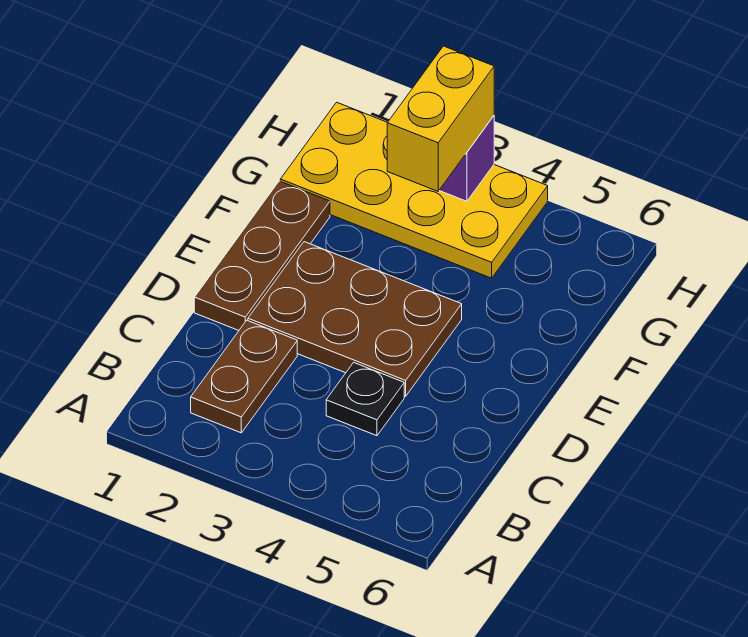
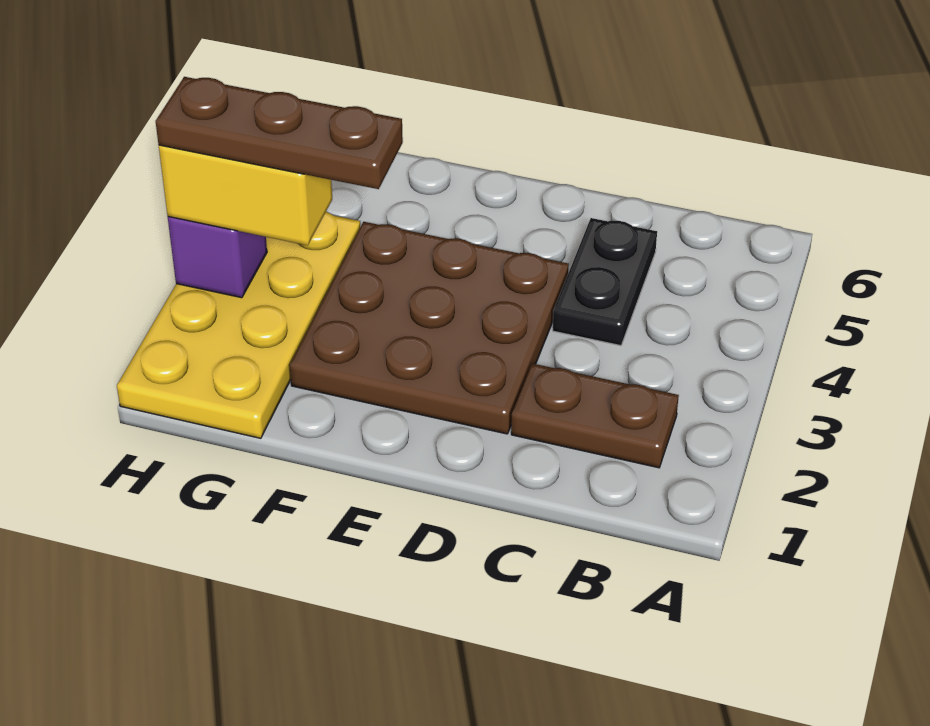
black plate C4 level 1 -> black plate C4:C5 level 1
brown plate D1:F1 level 1 -> brown plate F3:H3 level 4
brown plate D2:E4 level 1 -> brown plate D2:F4 level 1

